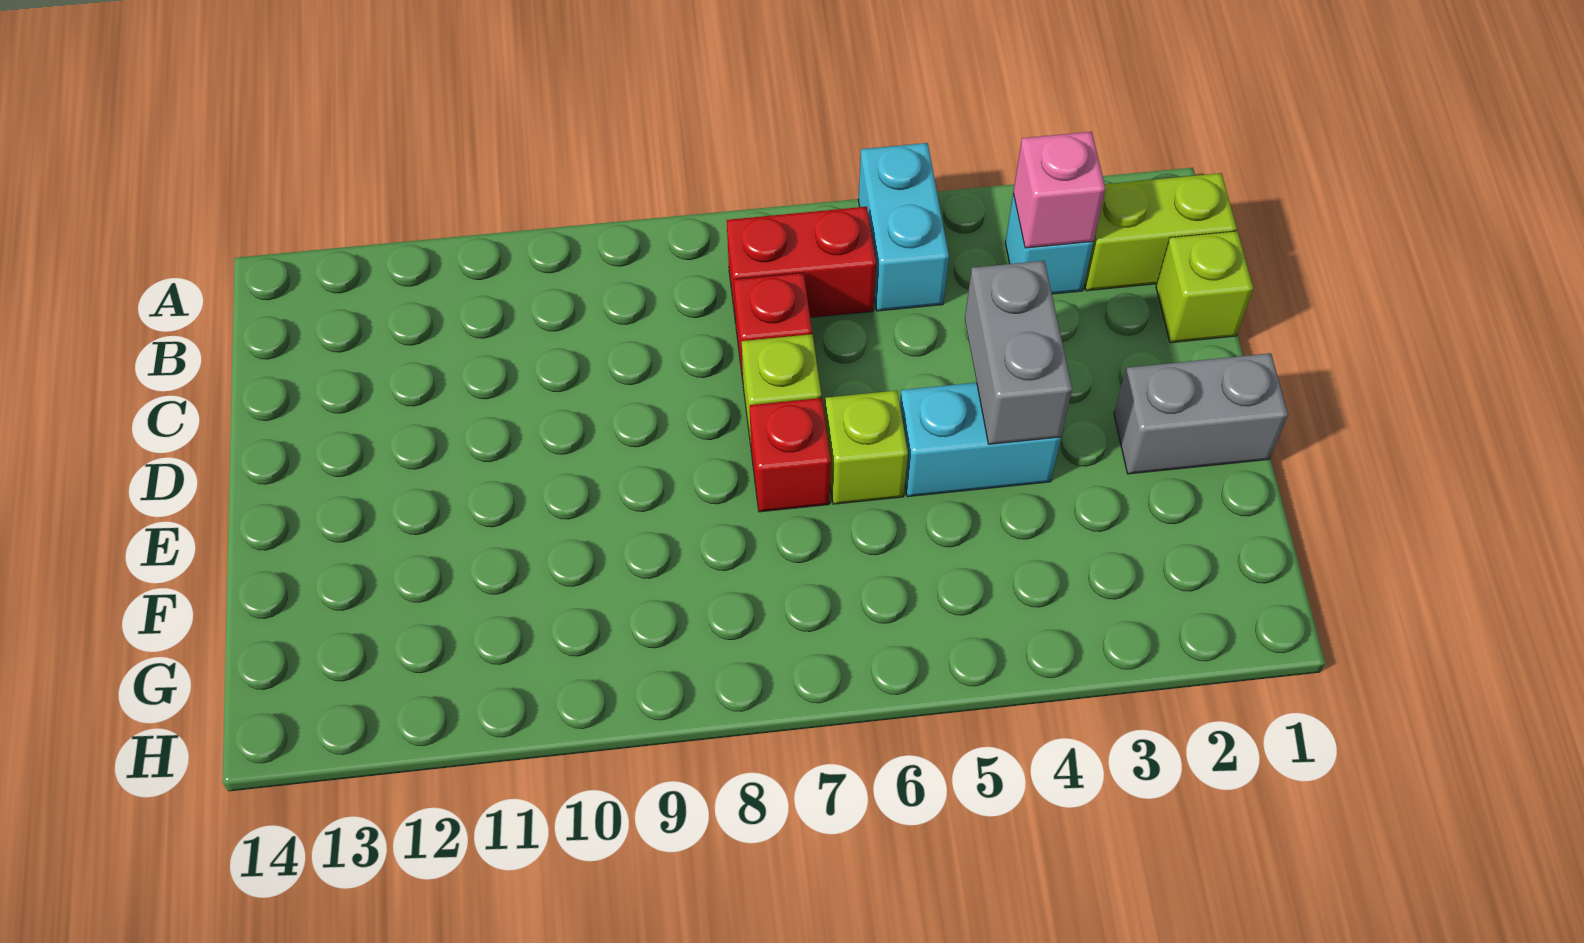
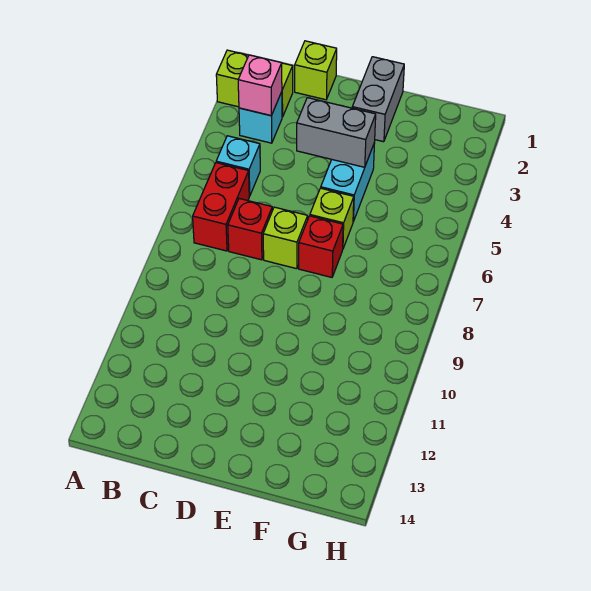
cyan brick A5:B5 level 1 -> cyan brick B5 level 1
lime brick B1:B2 level 1 -> lime brick A2:B2 level 1

